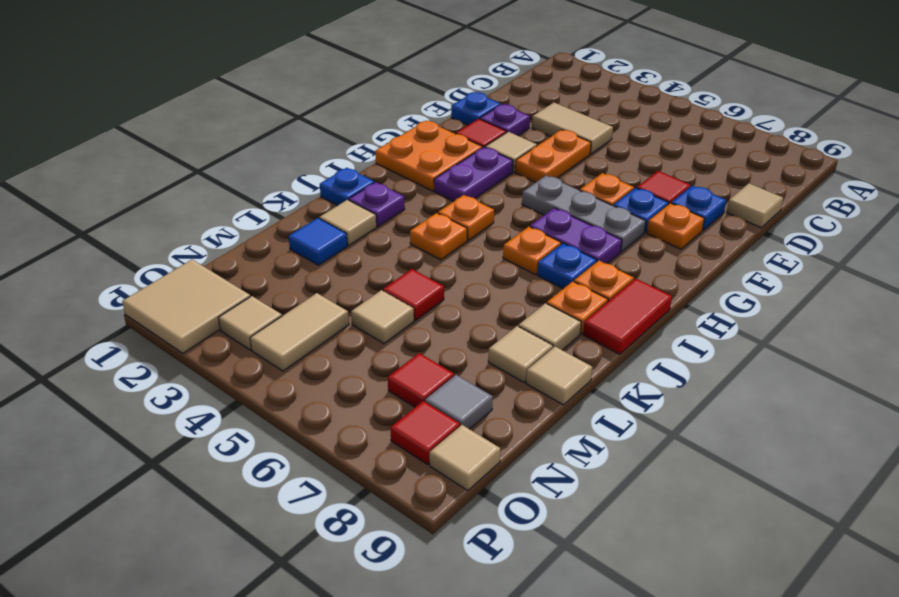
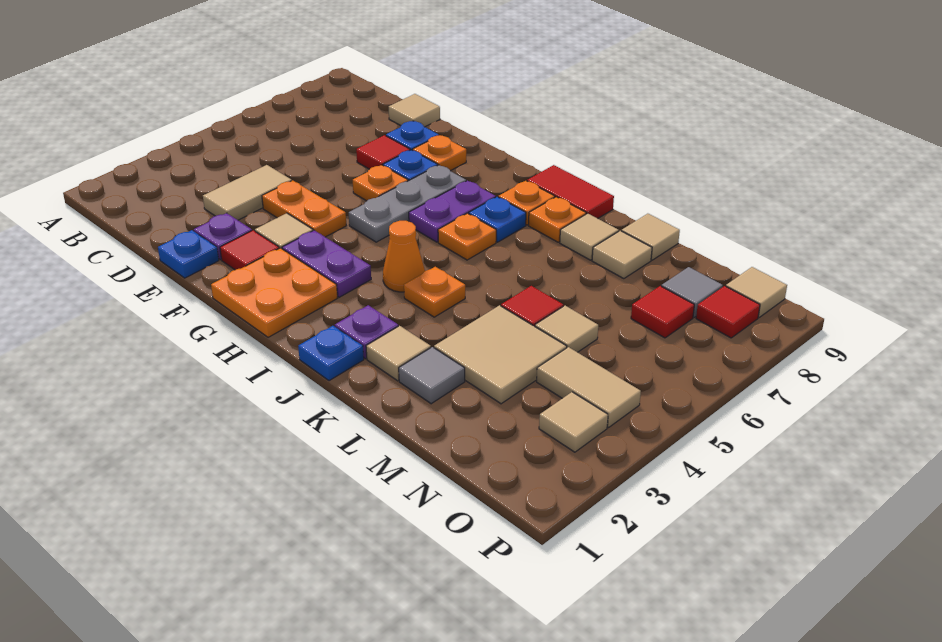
orange plate I4 level 1 -> orange cone I4 level 1
blue tile L2 level 1 -> grey tile L2 level 1
tan tile O1:P2 level 1 -> tan tile L3:M4 level 1

